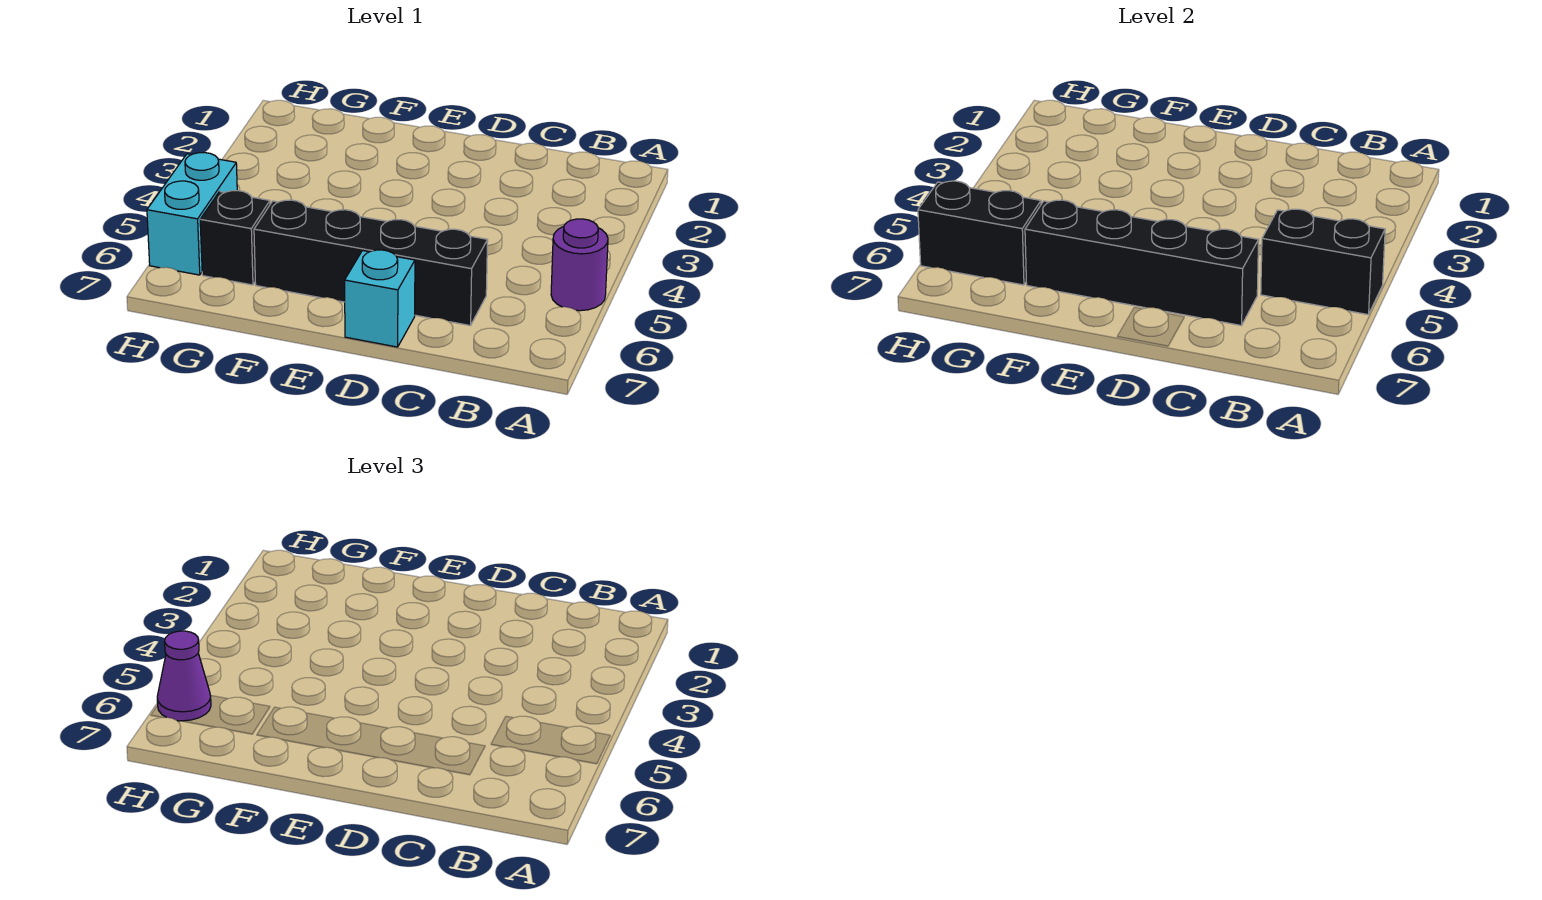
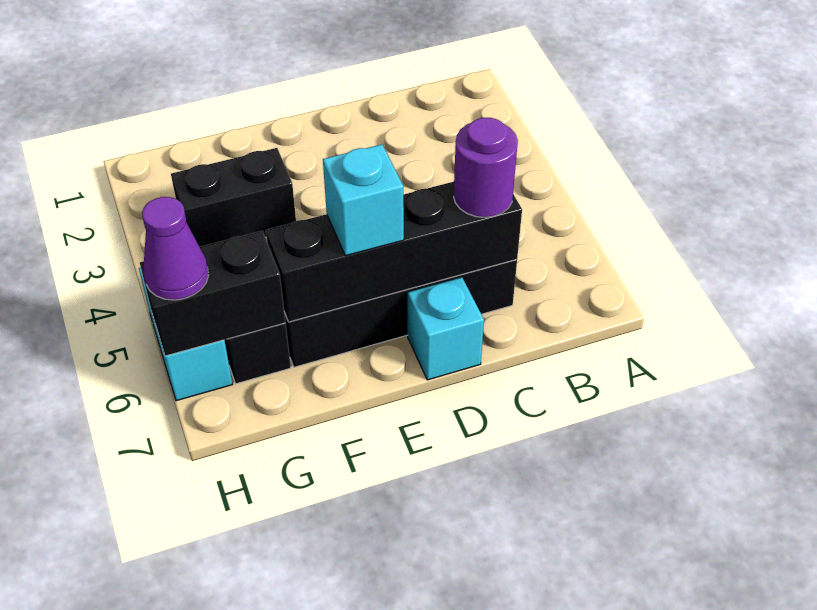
purple round brick A5 level 1 -> purple round brick C6 level 3
black brick A5:B5 level 2 -> black brick F3:G3 level 1
none -> cyan brick E6 level 3

